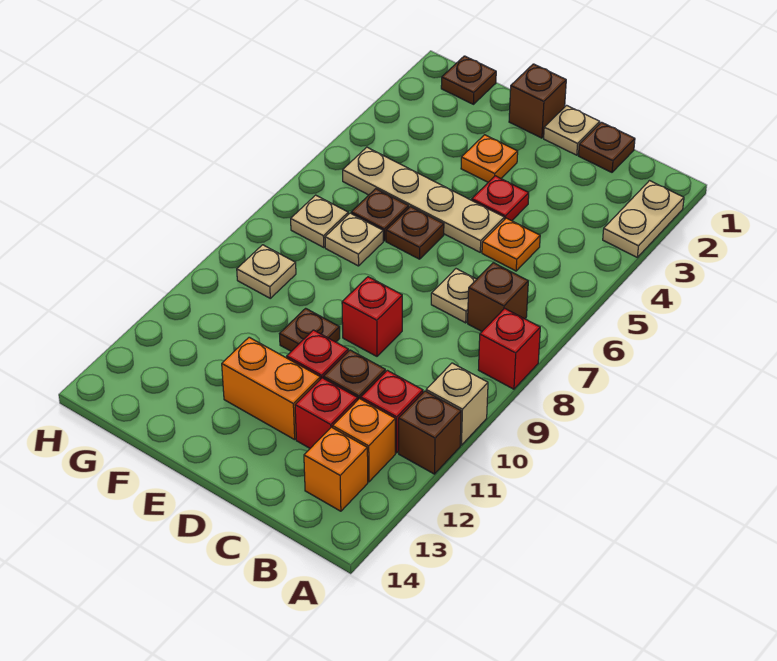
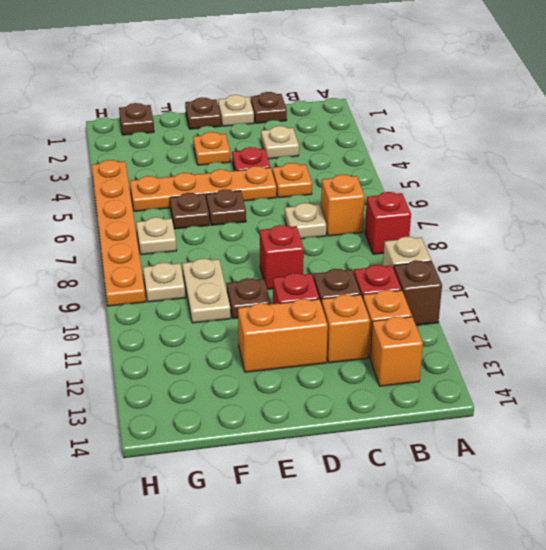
tan plate A2:A3 level 1 -> tan plate F9:F10 level 1
brown brick B7 level 1 -> orange brick B7 level 1
red brick C12 level 1 -> orange brick C12 level 1
tan plate D5:G5 level 1 -> orange plate D5:G5 level 1
brown brick E1 level 1 -> brown plate E1 level 1
tan plate F7 level 1 -> tan plate C3 level 1
none -> orange plate H4:H9 level 1

